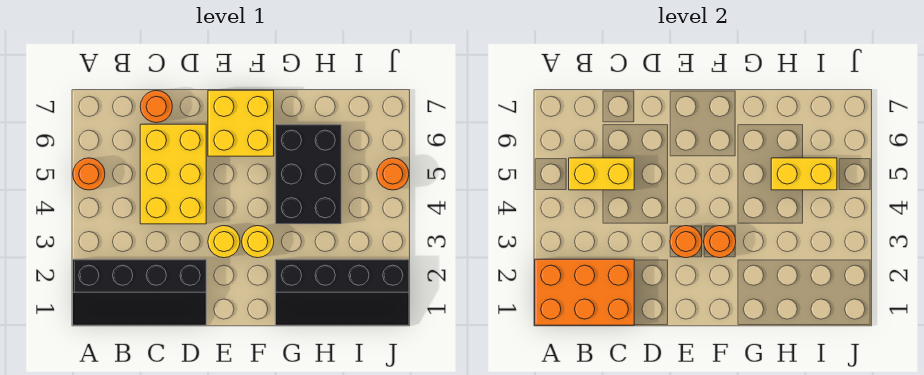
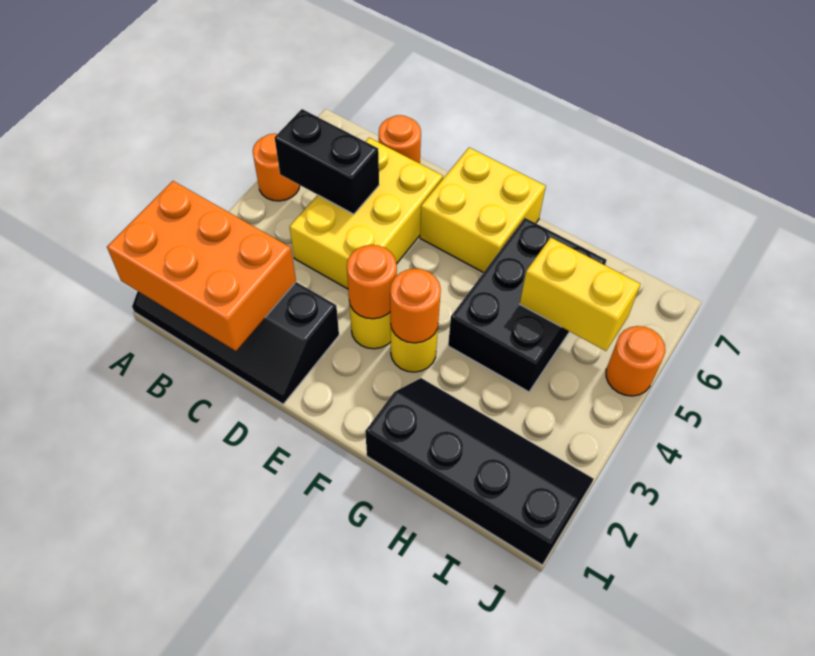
yellow brick B5:C5 level 2 -> black brick B5:C5 level 2
black slope G1:J2 level 1 top 2 -> black slope G1:J2 level 1 top 1

